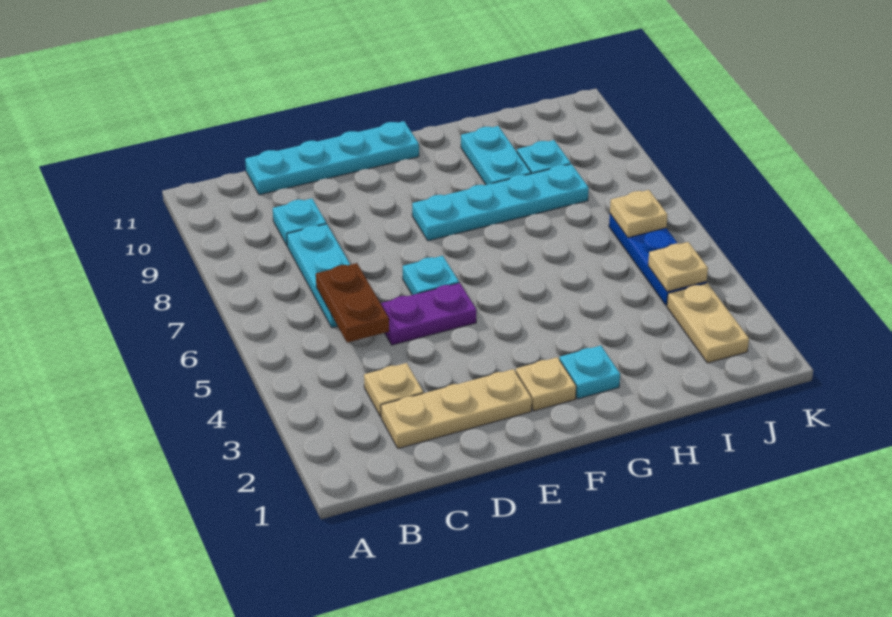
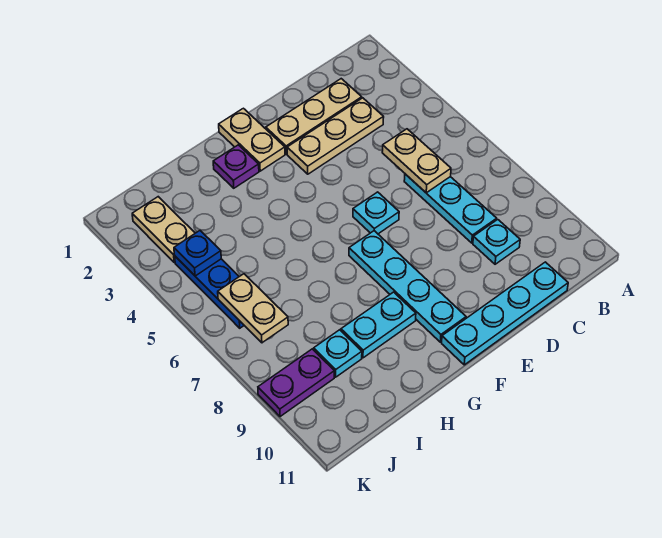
tan plate C3 level 1 -> tan plate C3:E3 level 1
brown plate C5:C6 level 2 -> tan plate C5:C6 level 2
purple plate D5:E5 level 1 -> purple plate J9:K9 level 1
tan plate F2 level 1 -> tan plate F1:F2 level 1
cyan plate F8:I8 level 1 -> cyan plate F7:F10 level 1
cyan plate G2 level 1 -> purple plate G2 level 1
cyan plate H9:H10 level 1 -> cyan plate G9:H9 level 1
tan plate J4 level 2 -> blue plate J4 level 2
tan plate J6 level 2 -> tan plate J6:J7 level 2

